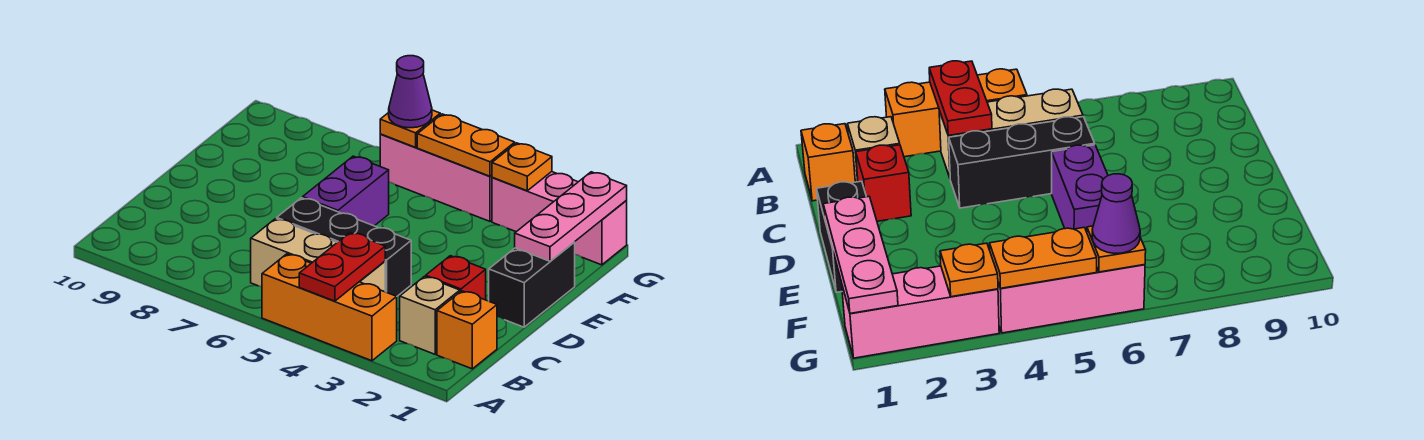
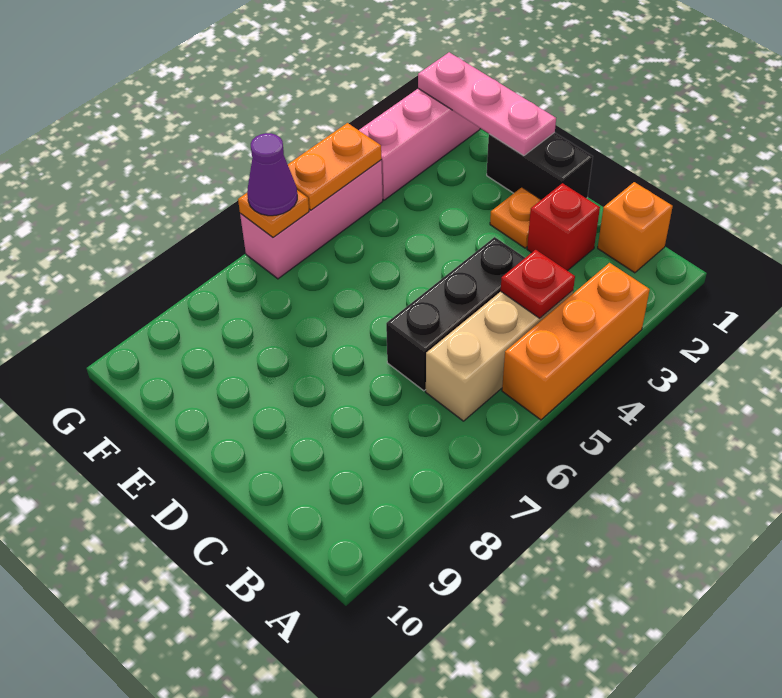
red plate A4:B4 level 2 -> red plate B4 level 2
tan brick B2 level 1 -> none
purple brick D6:E6 level 1 -> none
orange plate G3 level 2 -> orange plate D2 level 1

